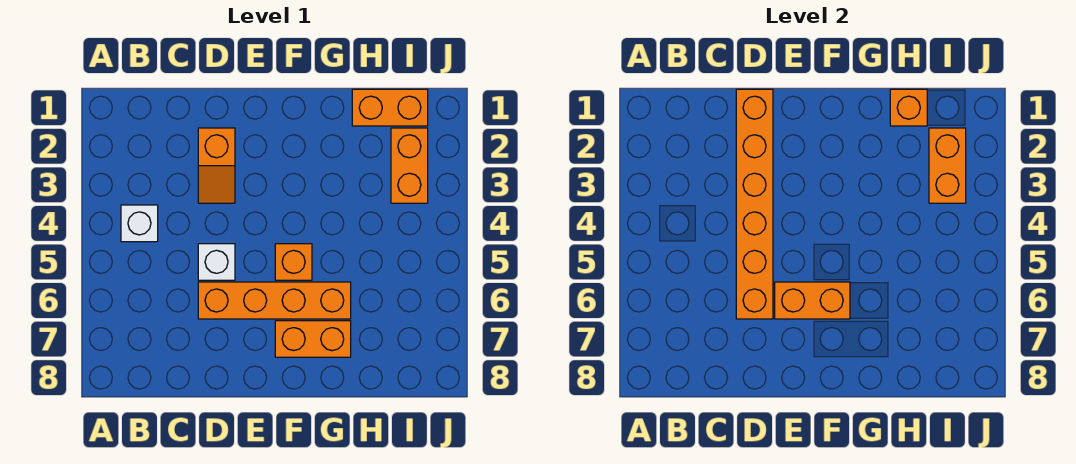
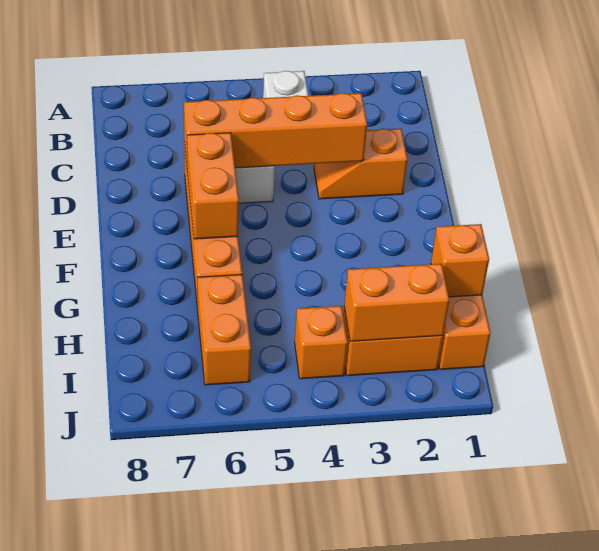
orange brick D1:D6 level 2 -> orange brick D3:D6 level 2
orange brick F5 level 1 -> orange brick I4 level 1
orange brick F7:G7 level 1 -> orange brick H6:I6 level 1

